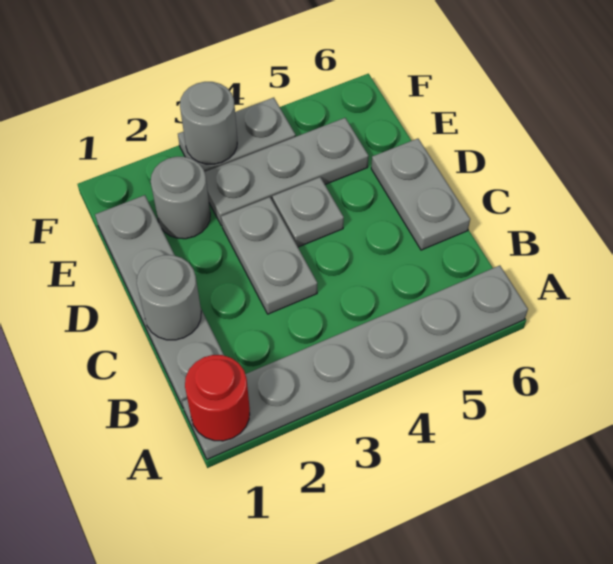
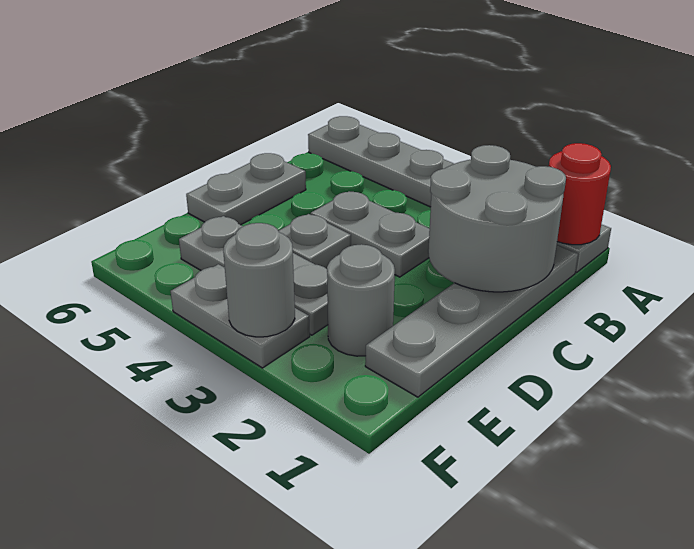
grey round brick C1 level 2 -> grey round brick B1:C2 level 2
grey plate C3:D3 level 1 -> grey plate C3:C4 level 1

